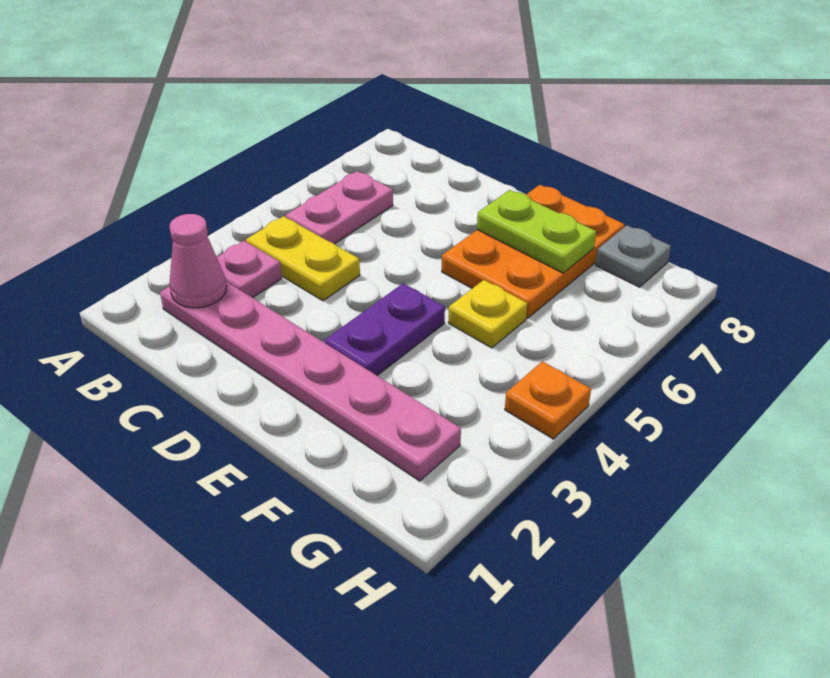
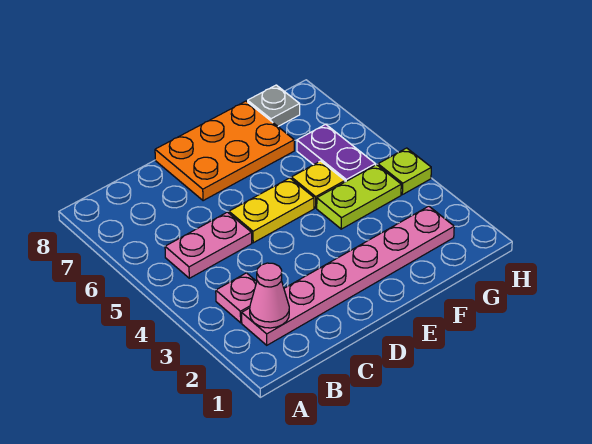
yellow plate B4:C4 level 1 -> yellow plate D5:E5 level 1
pink plate B5:B6 level 1 -> pink plate B5:C5 level 1
purple plate E3:E4 level 1 -> purple plate G5:G6 level 1
orange plate E6:F8 level 1 -> orange plate D7:F8 level 1
lime plate E7:F7 level 2 -> lime plate F4:G4 level 1
orange plate H4 level 1 -> lime plate H4 level 1

